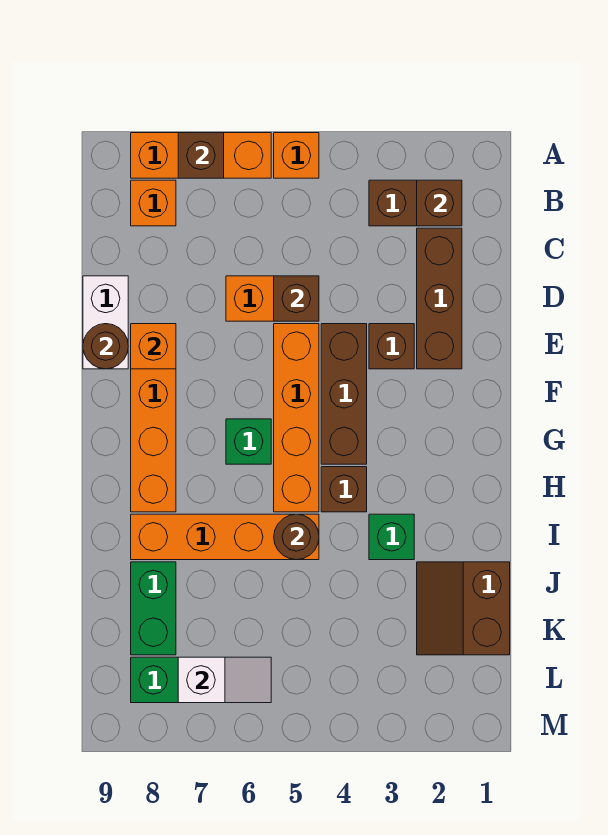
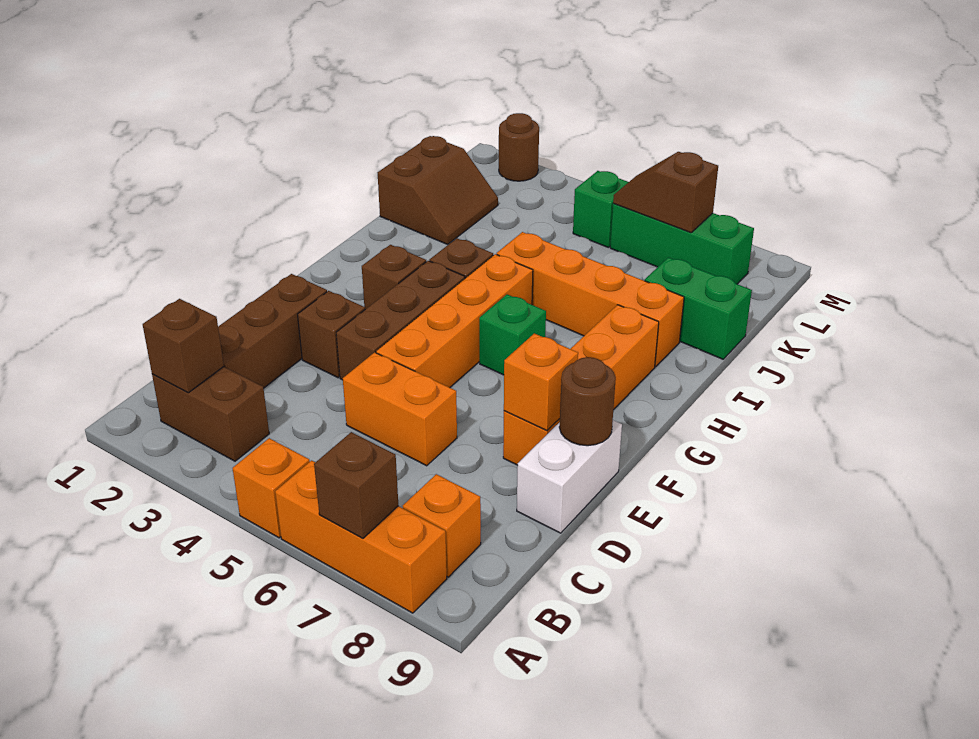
brown brick D5 level 2 -> brown brick G3 level 1
green brick I3 level 1 -> green brick L5 level 1
brown round brick I5 level 2 -> brown round brick M2 level 1
green brick J8:K8 level 1 -> green brick J8:J9 level 1
white slope L6:L7 level 2 top 7 -> brown slope L6:L7 level 2 top 7

